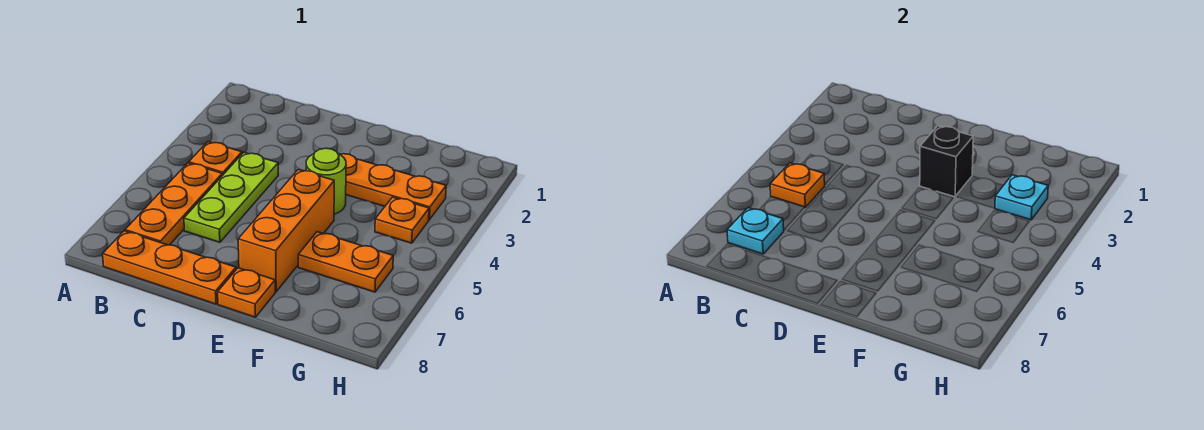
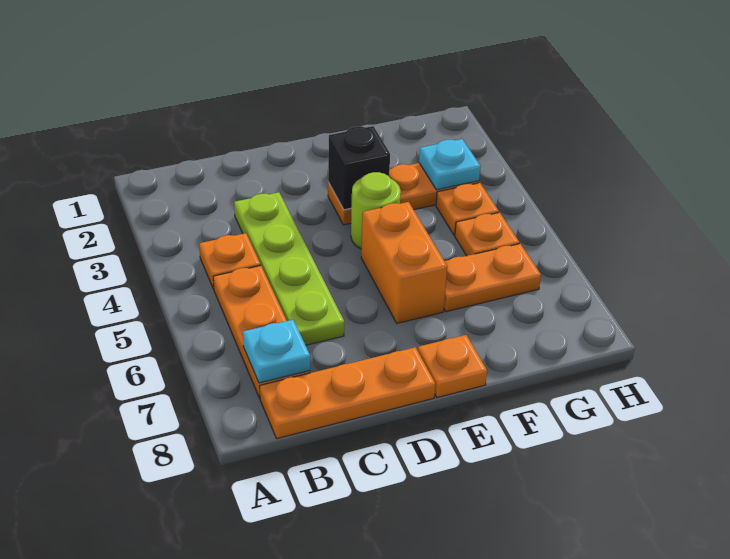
orange plate B5 level 2 -> orange plate G5 level 1
lime plate C4:C6 level 1 -> lime plate C3:C6 level 1
orange brick E5:E7 level 1 -> orange brick E5:E6 level 1

